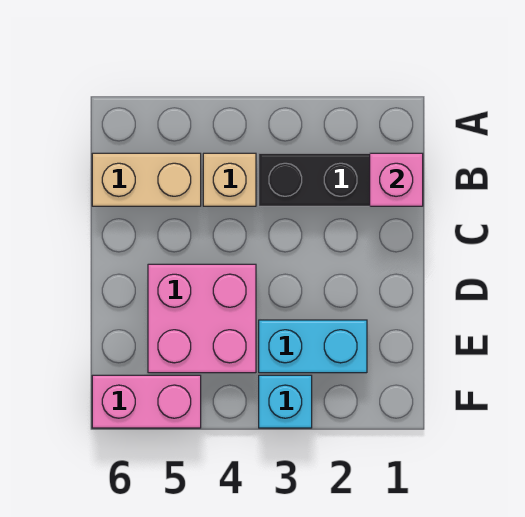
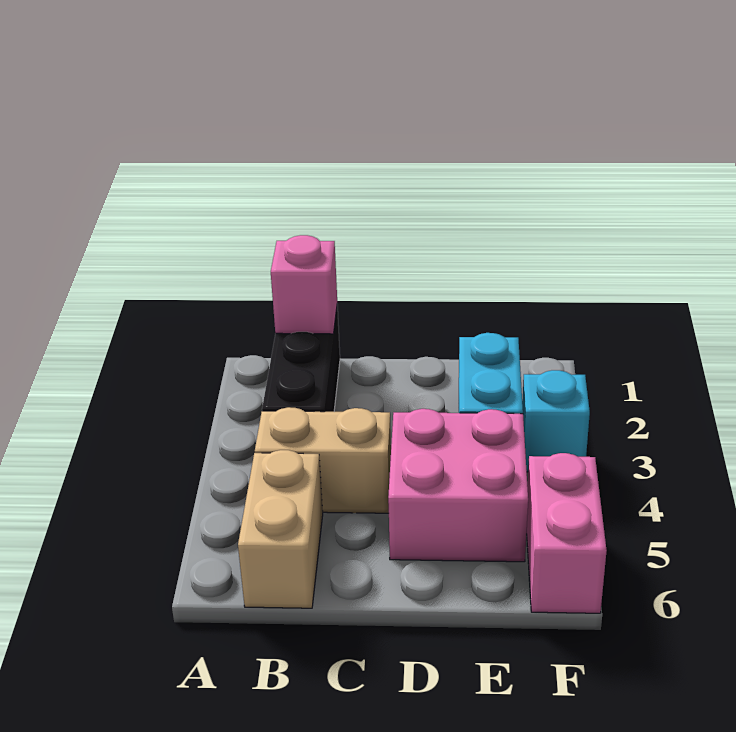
tan brick B4 level 1 -> tan brick B4:C4 level 1

